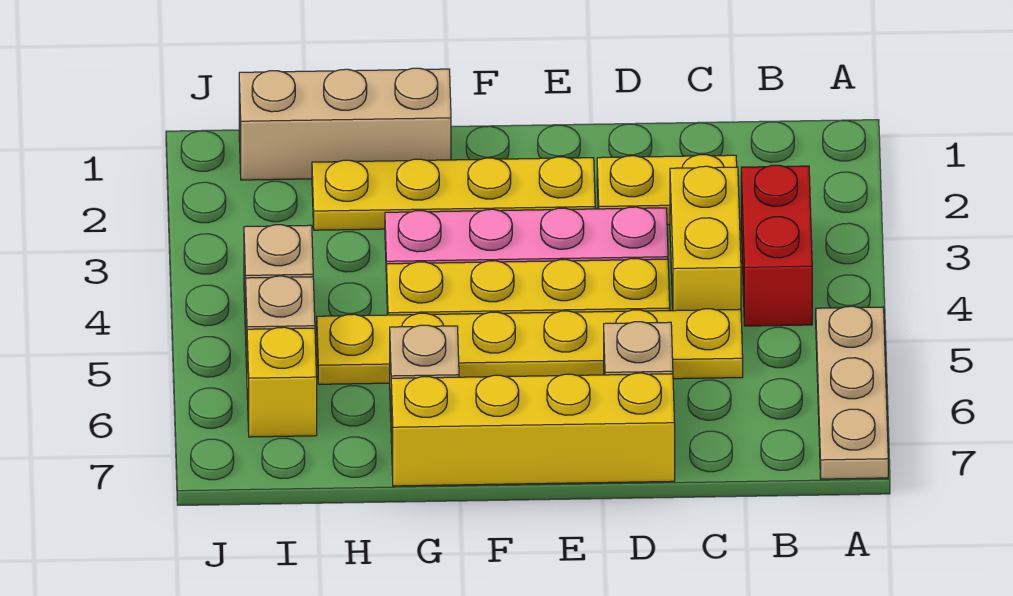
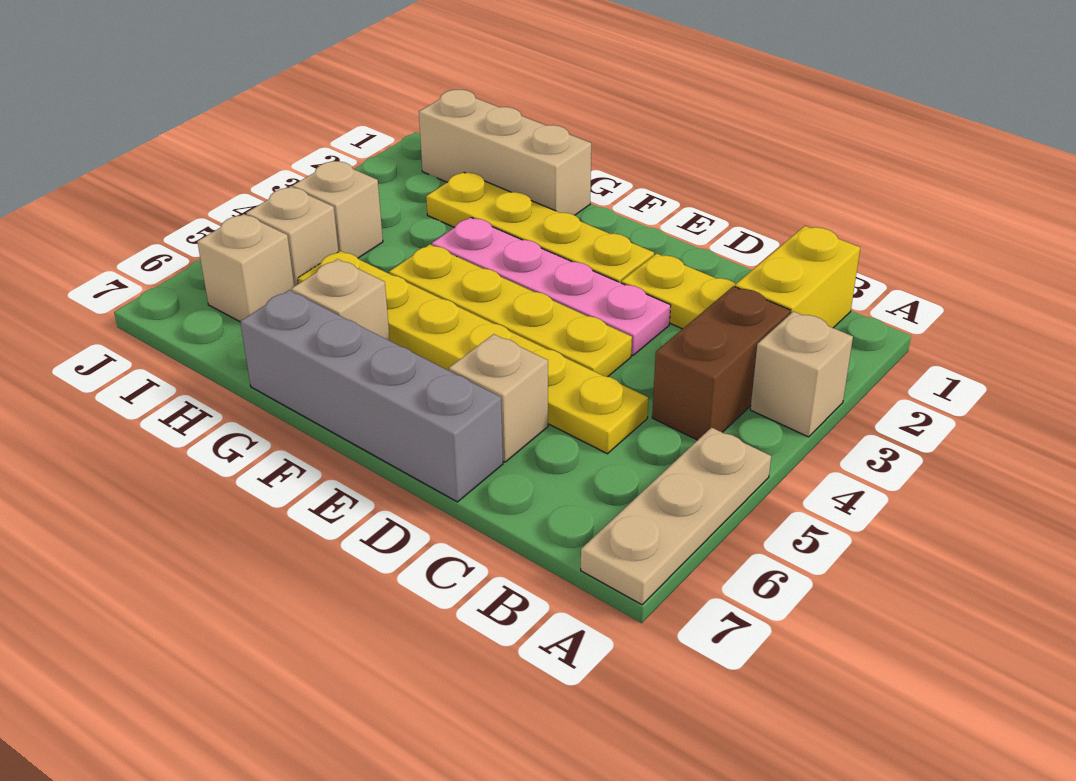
none -> tan brick A3 level 1
red brick B3:B4 level 1 -> brown brick B3:B4 level 1
yellow brick C3:C4 level 1 -> yellow brick B1:B2 level 1
yellow brick D7:G7 level 1 -> grey brick D7:G7 level 1
yellow brick I6 level 1 -> tan brick I6 level 1

